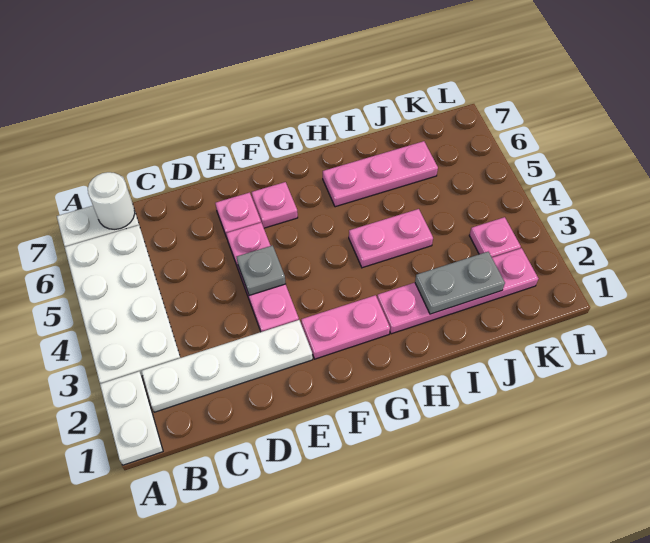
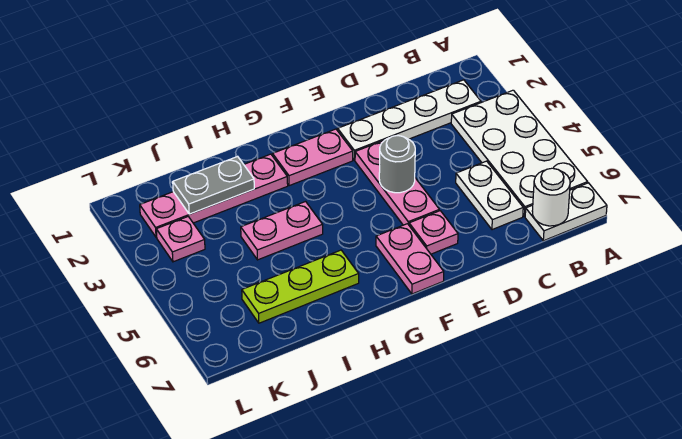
white plate A1:A2 level 1 -> white plate C5:C6 level 1
grey plate E4 level 2 -> grey round brick E4 level 2
pink plate F6 level 1 -> pink plate F6:F7 level 1
pink plate H6:J6 level 1 -> lime plate H6:J6 level 1

